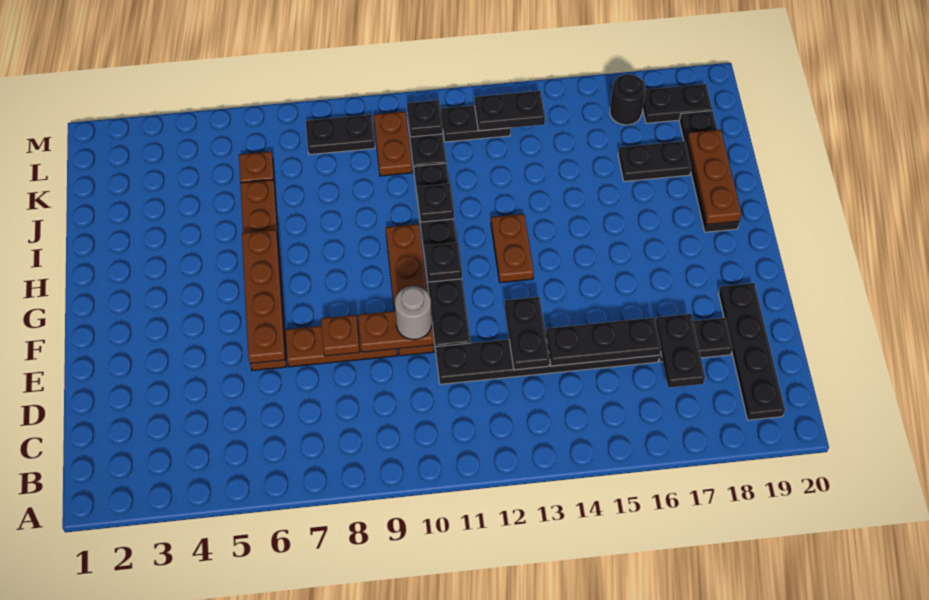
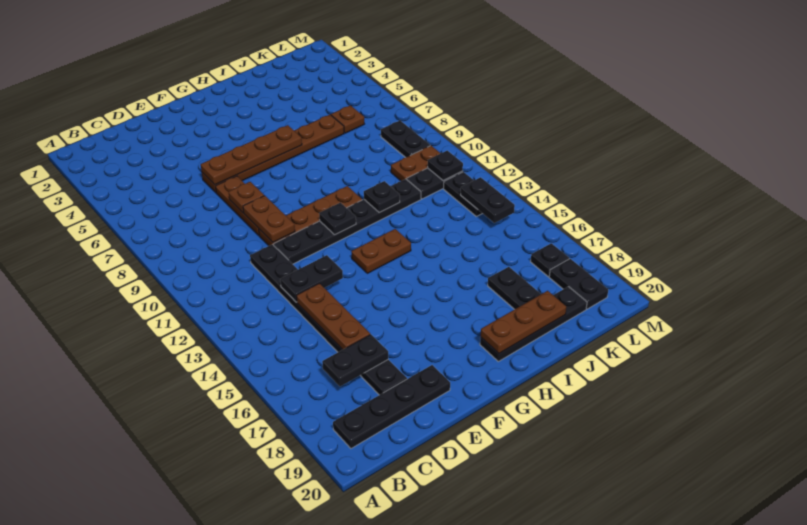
black plate D14:D16 level 2 -> brown plate D14:D16 level 2
grey round brick E10 level 3 -> none
black round brick L17 level 1 -> black plate L17 level 1

